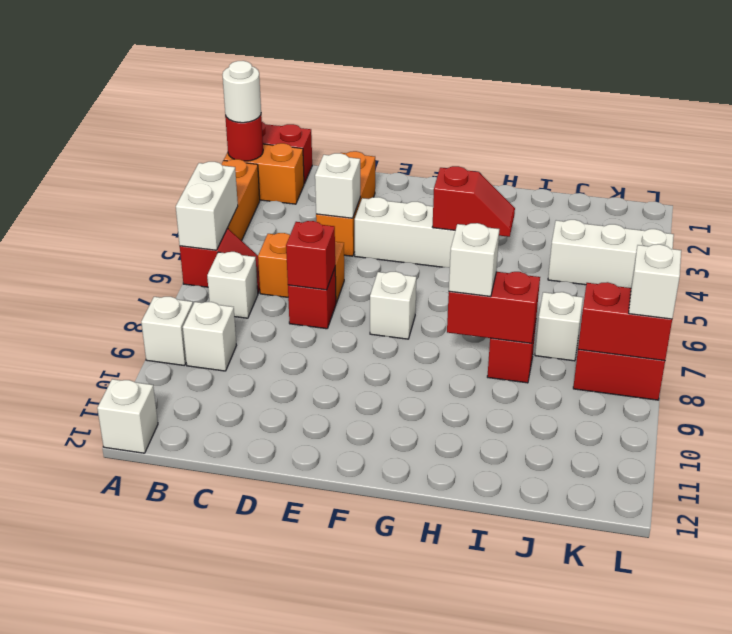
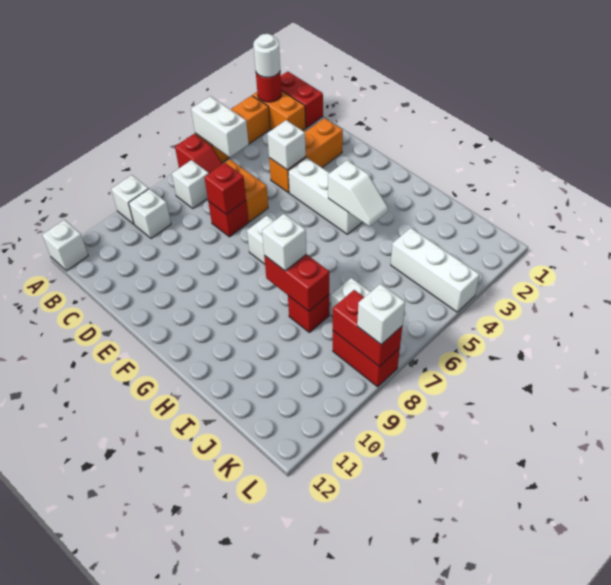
white brick A5:A6 level 2 -> white brick A5:B5 level 2
red slope G4:H4 level 2 top G -> white slope G4:H4 level 2 top G

